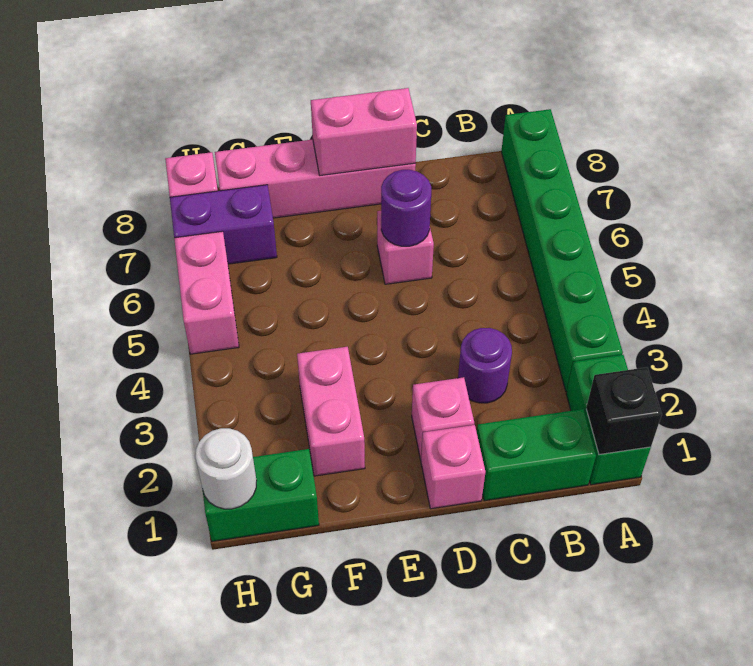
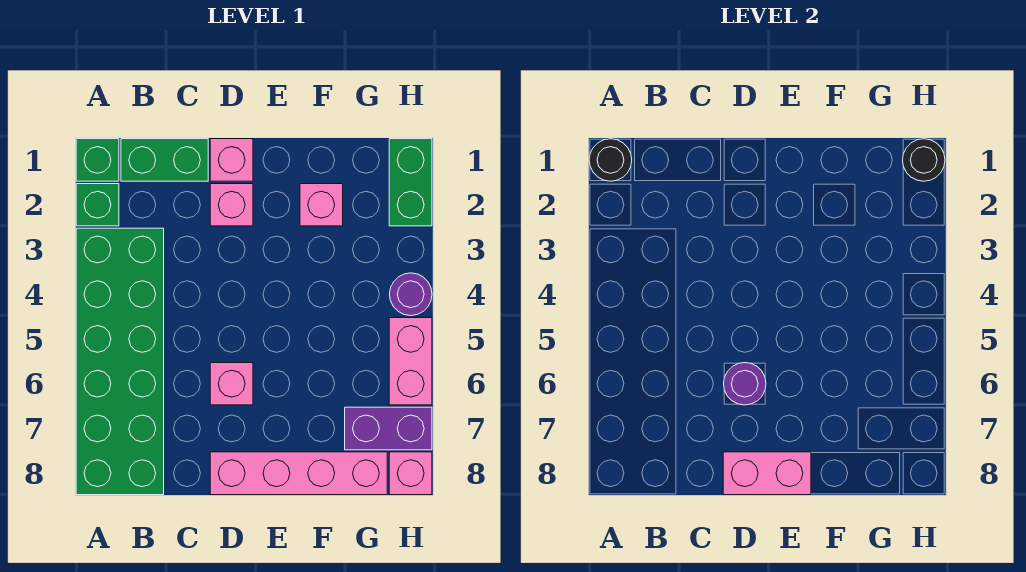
black brick A1 level 2 -> black round brick A1 level 2
green brick A3:A8 level 1 -> green brick A3:B8 level 1
purple round brick C3 level 1 -> purple round brick H4 level 1
pink brick F2:F3 level 1 -> pink brick F2 level 1
green brick G1:H1 level 1 -> green brick H1:H2 level 1
white round brick H1 level 2 -> black round brick H1 level 2

